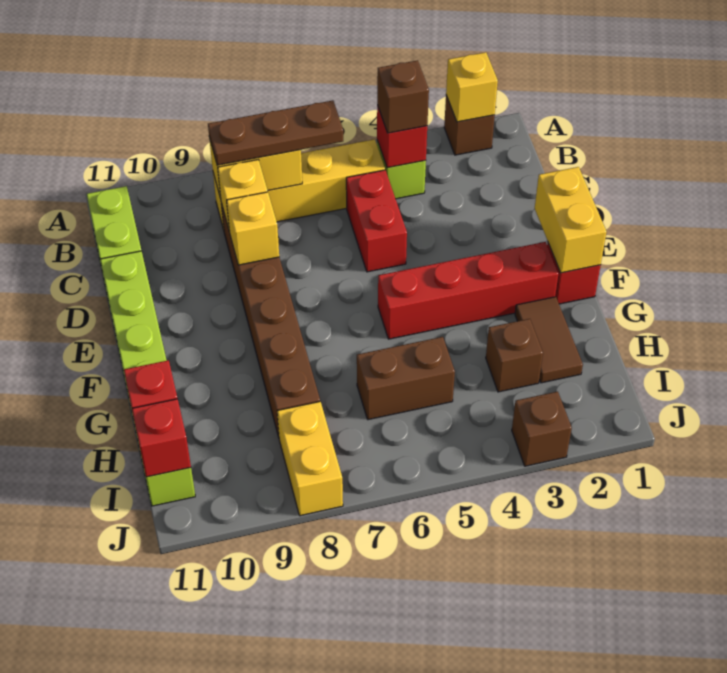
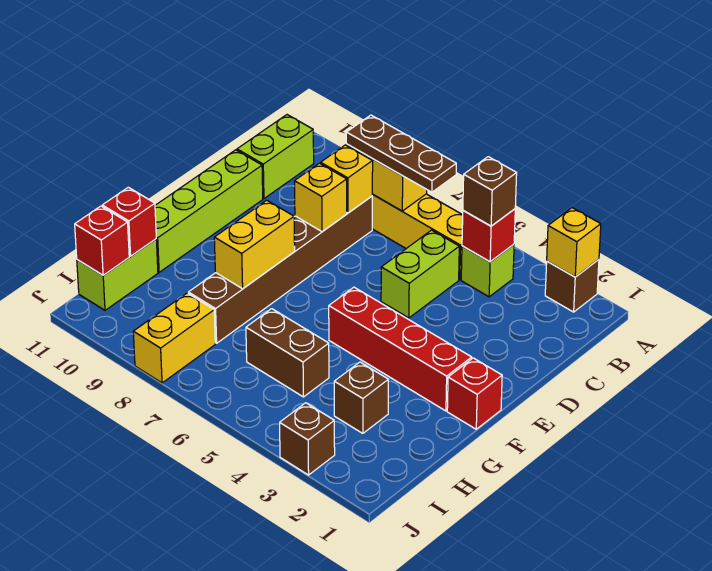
red brick C5:D5 level 1 -> lime brick C5:D5 level 1
yellow brick E1:F1 level 2 -> yellow brick F8:G8 level 2
brown tile G2:H2 level 1 -> none

